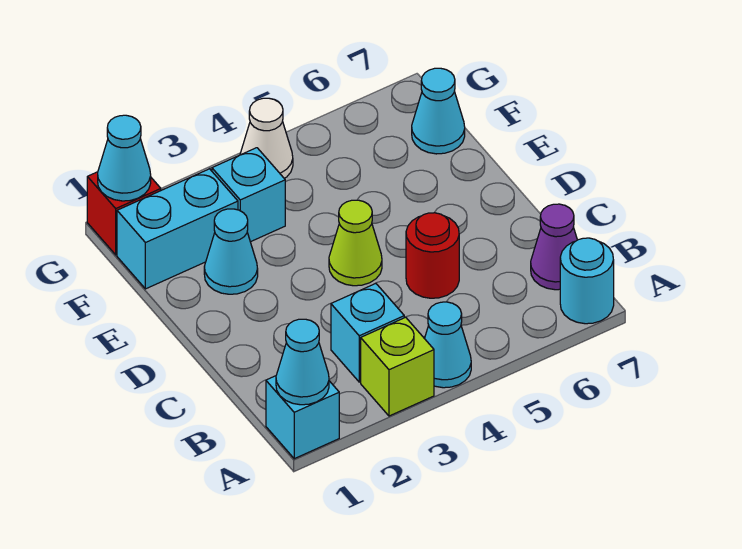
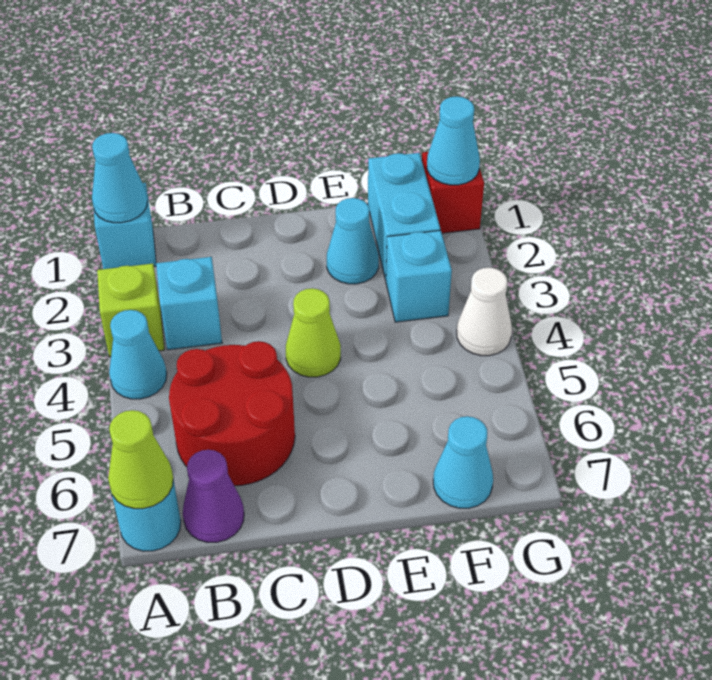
none -> lime cone A7 level 2
red round brick C5 level 1 -> red round brick B5:C6 level 1

